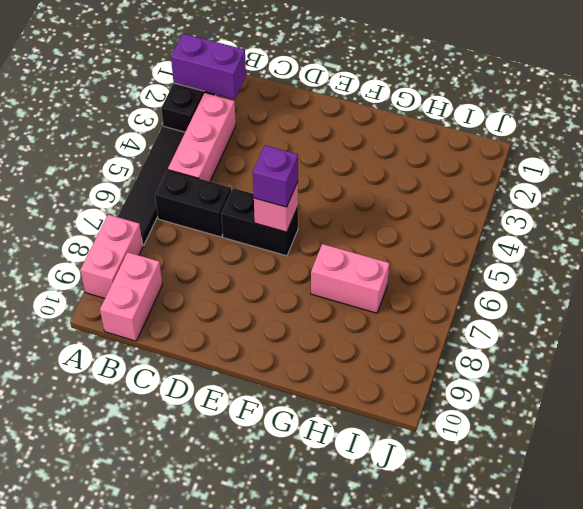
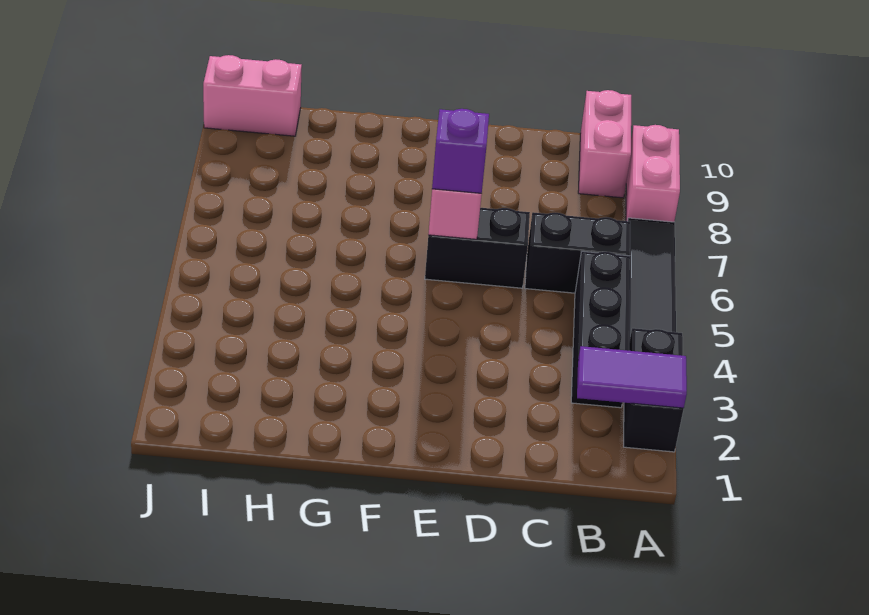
purple brick A2:B2 level 2 -> purple tile A2:B2 level 2
pink brick B3:B5 level 1 -> black brick B3:B5 level 1
pink brick G7:H7 level 1 -> pink brick I10:J10 level 1

